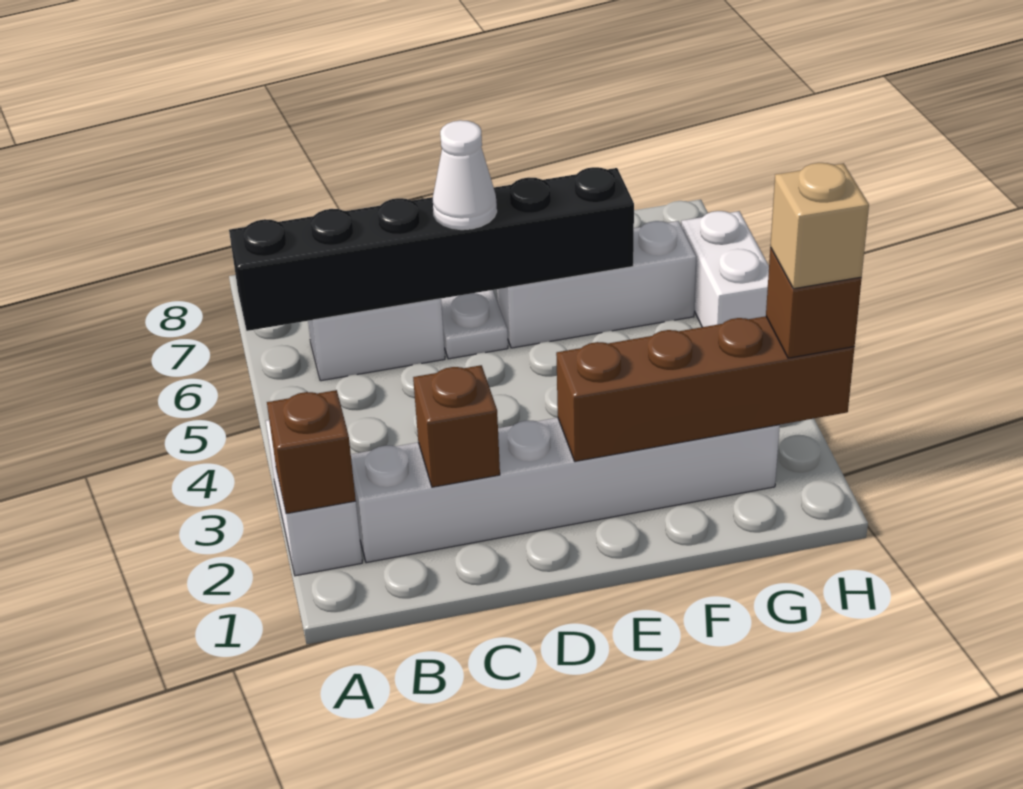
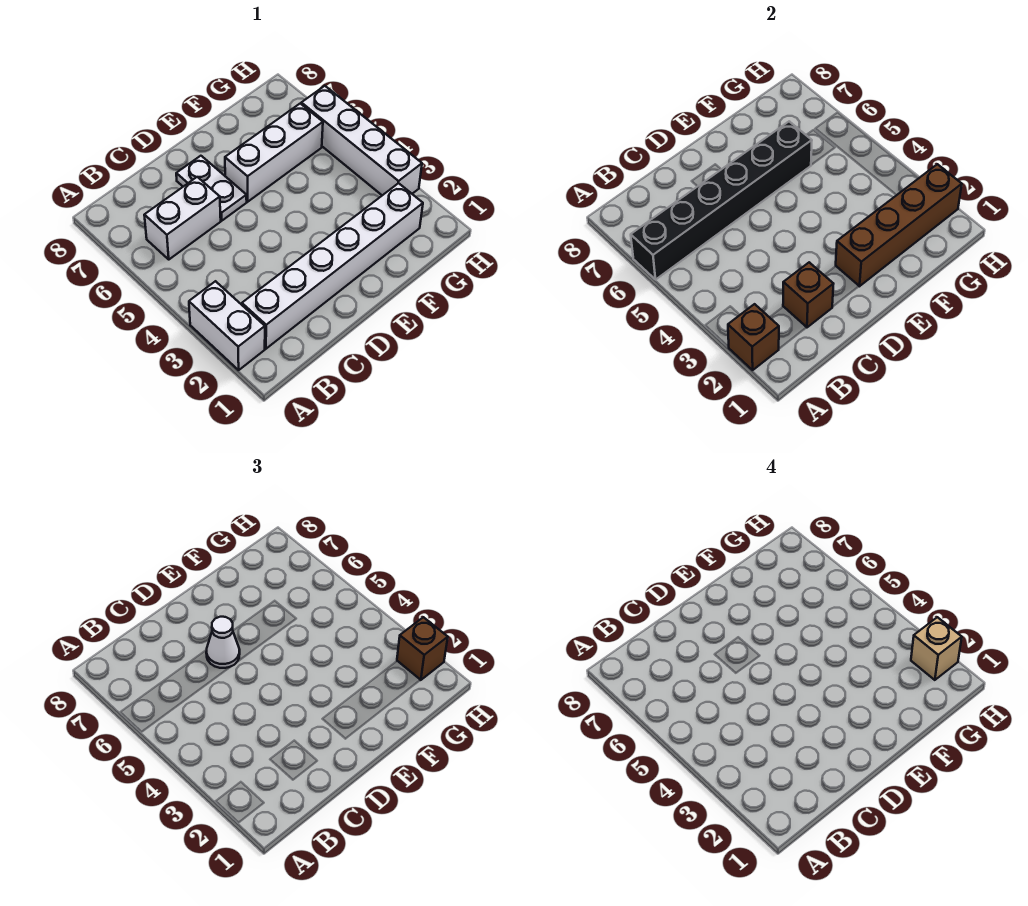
white brick H5:H6 level 1 -> white brick H3:H6 level 1

